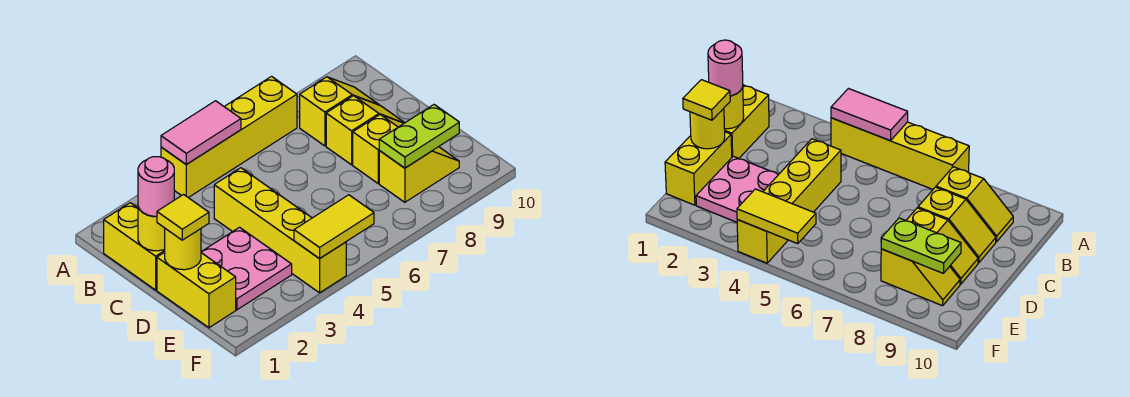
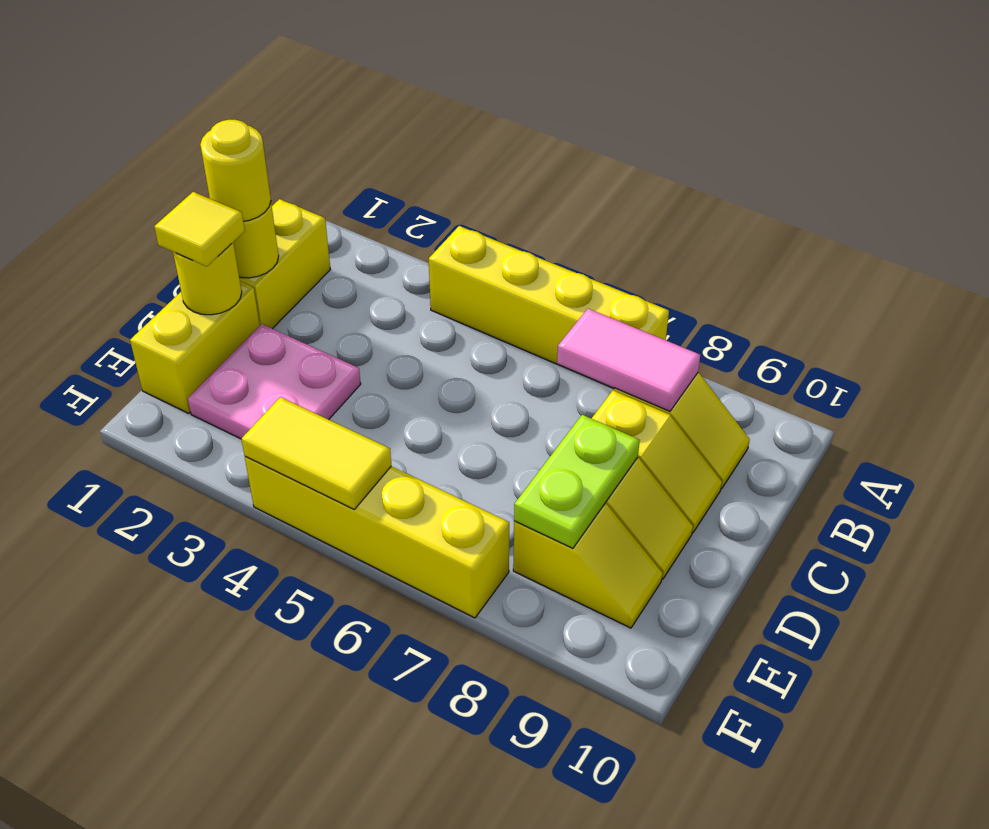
pink tile A4:A5 level 2 -> pink tile B7:B8 level 2
pink round brick C1 level 3 -> yellow round brick C1 level 3
yellow brick C4:F4 level 1 -> yellow brick F4:F7 level 1
lime plate E8:E9 level 2 -> lime plate D8:E8 level 2

